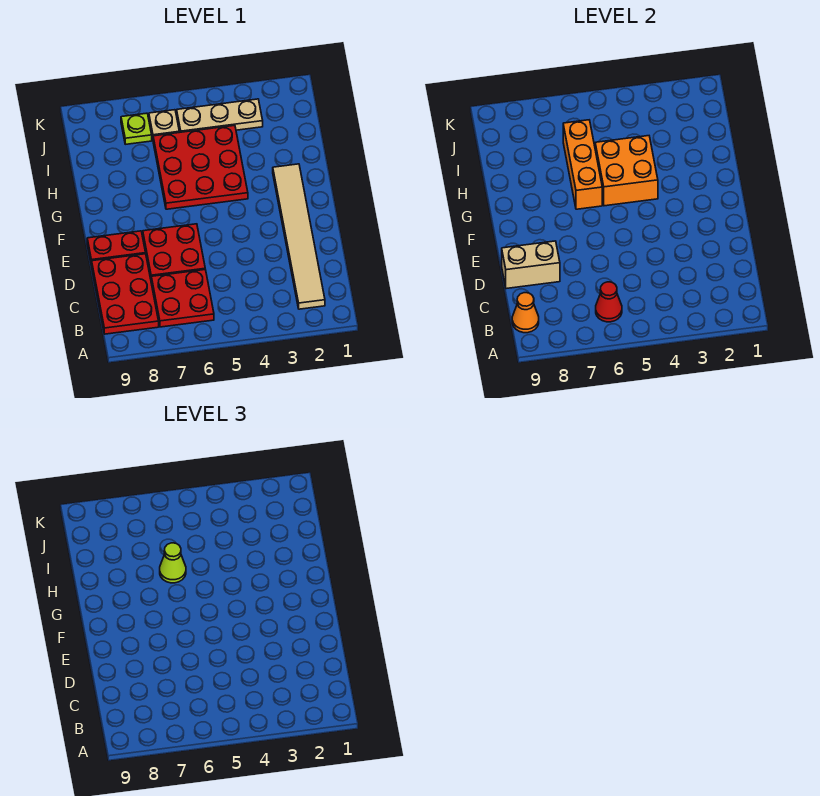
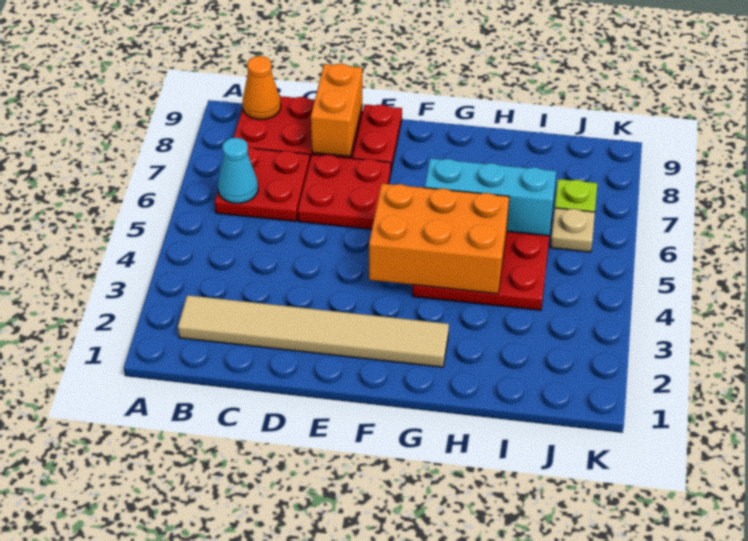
red cone B6 level 2 -> cyan cone B6 level 2
tan brick D8:D9 level 2 -> orange brick D8:D9 level 2
orange brick G4:H5 level 2 -> orange brick F4:H5 level 2
orange brick G6:I6 level 2 -> cyan brick G6:I6 level 2
lime cone H6 level 3 -> none
tan plate J3:J5 level 1 -> none

